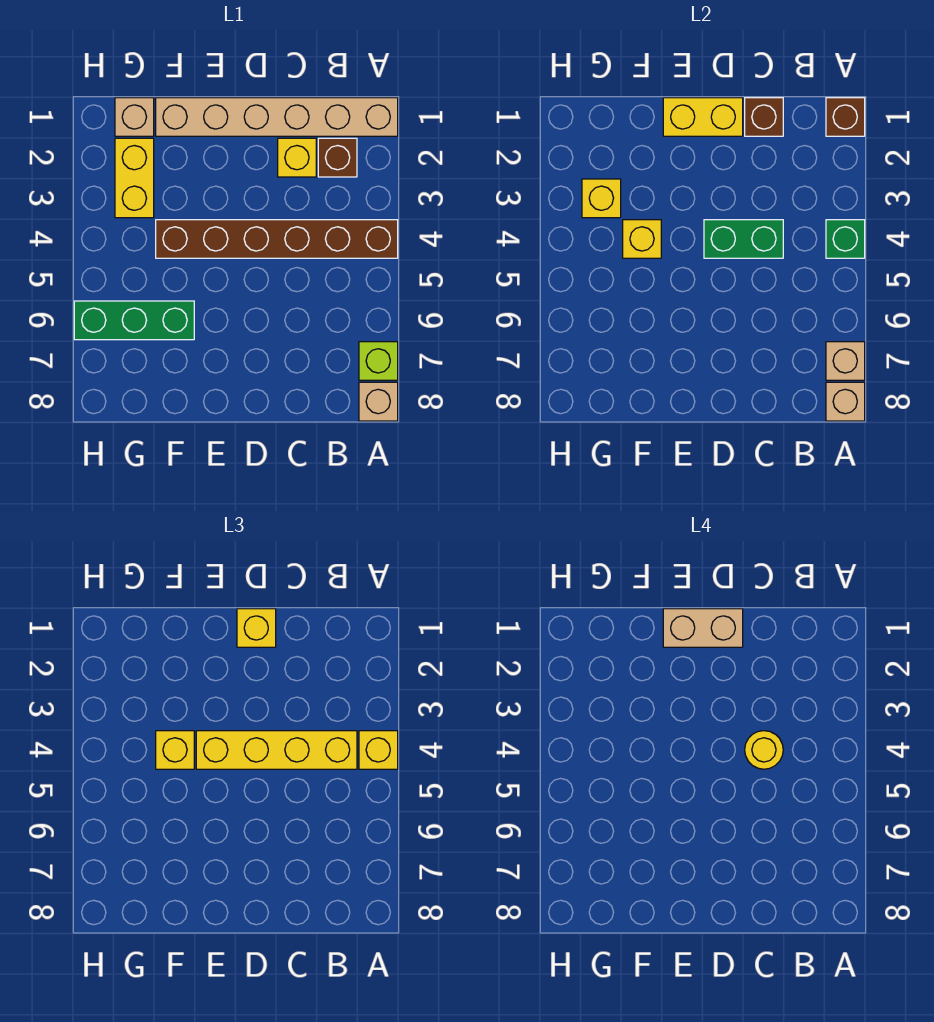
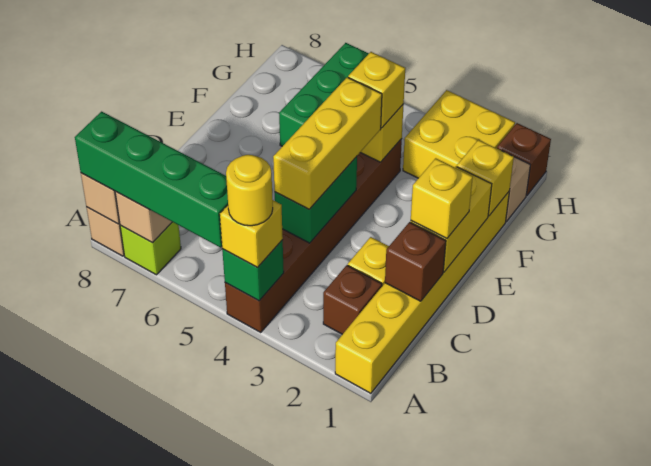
tan brick A1:F1 level 1 -> yellow brick A1:F1 level 1
brown brick A1 level 2 -> brown brick H1 level 1
none -> green brick A5:A8 level 3
yellow brick B4:E4 level 3 -> yellow brick C4:E4 level 3
yellow round brick C4 level 4 -> yellow round brick A4 level 4
tan brick D1:E1 level 4 -> none
yellow brick G2:G3 level 1 -> yellow brick G2:H3 level 1
yellow brick G3 level 2 -> yellow brick F1 level 2

